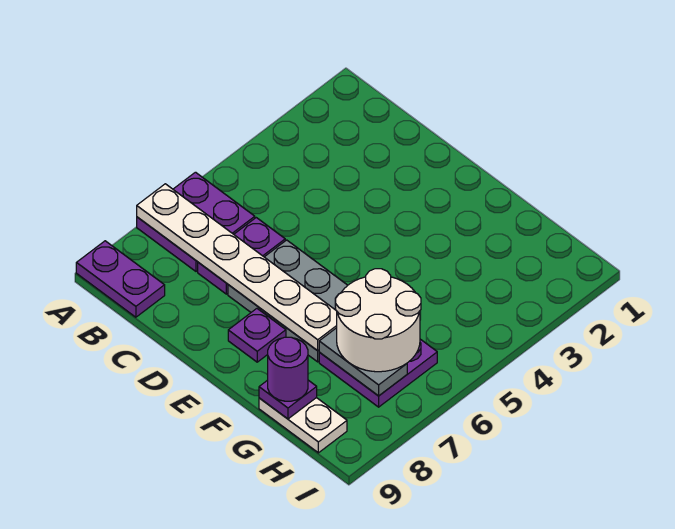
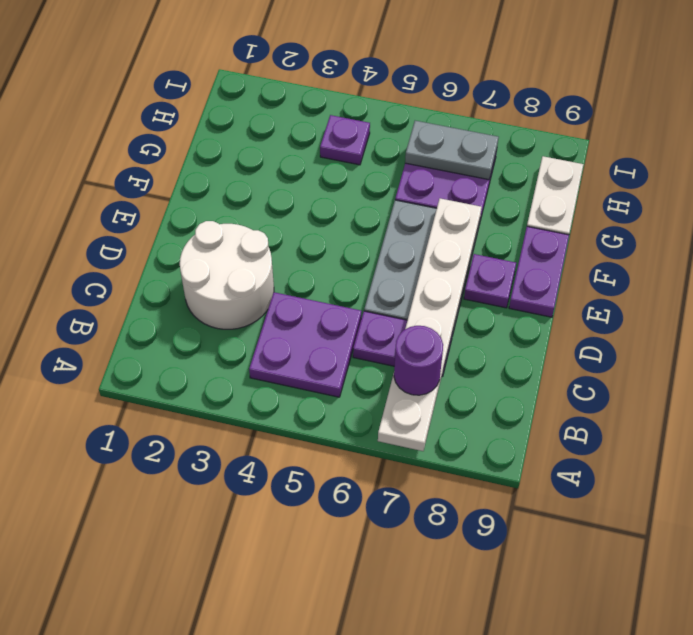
purple plate A6:B7 level 1 -> purple plate B4:C5 level 1
purple plate A9:B9 level 1 -> purple plate E9:F9 level 1
white round brick G6:H7 level 3 -> white round brick C2:D3 level 1
grey plate G7:H7 level 2 -> grey plate H6:H7 level 2
purple plate G9 level 2 -> purple plate H4 level 1
purple round brick G9 level 3 -> purple round brick B7 level 3

